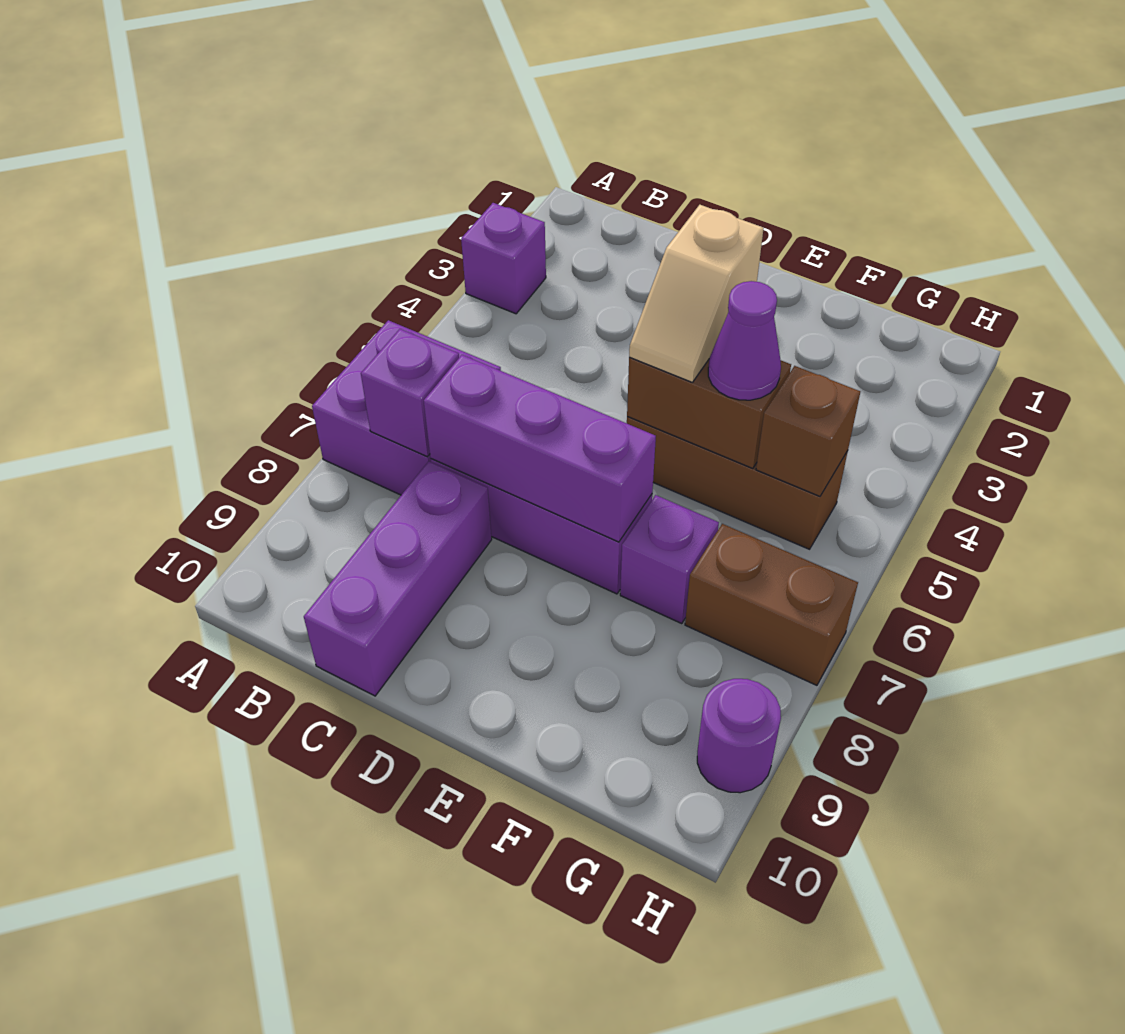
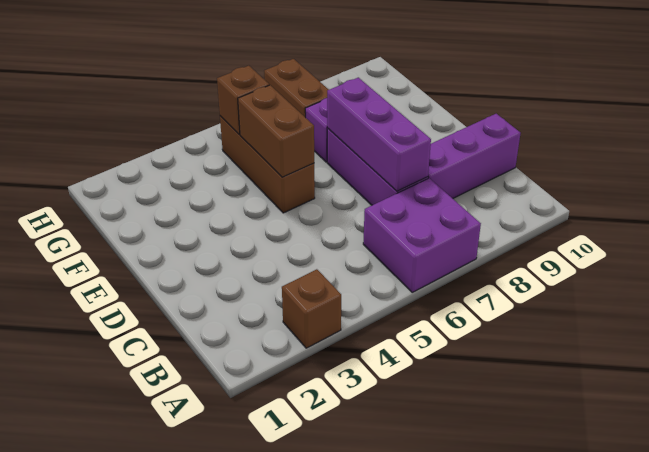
purple brick A3 level 1 -> brown brick A3 level 1
purple brick B7 level 2 -> none
tan slope E4:E5 level 3 top 4 -> none
purple cone F5 level 3 -> none
purple round brick H9 level 1 -> none

